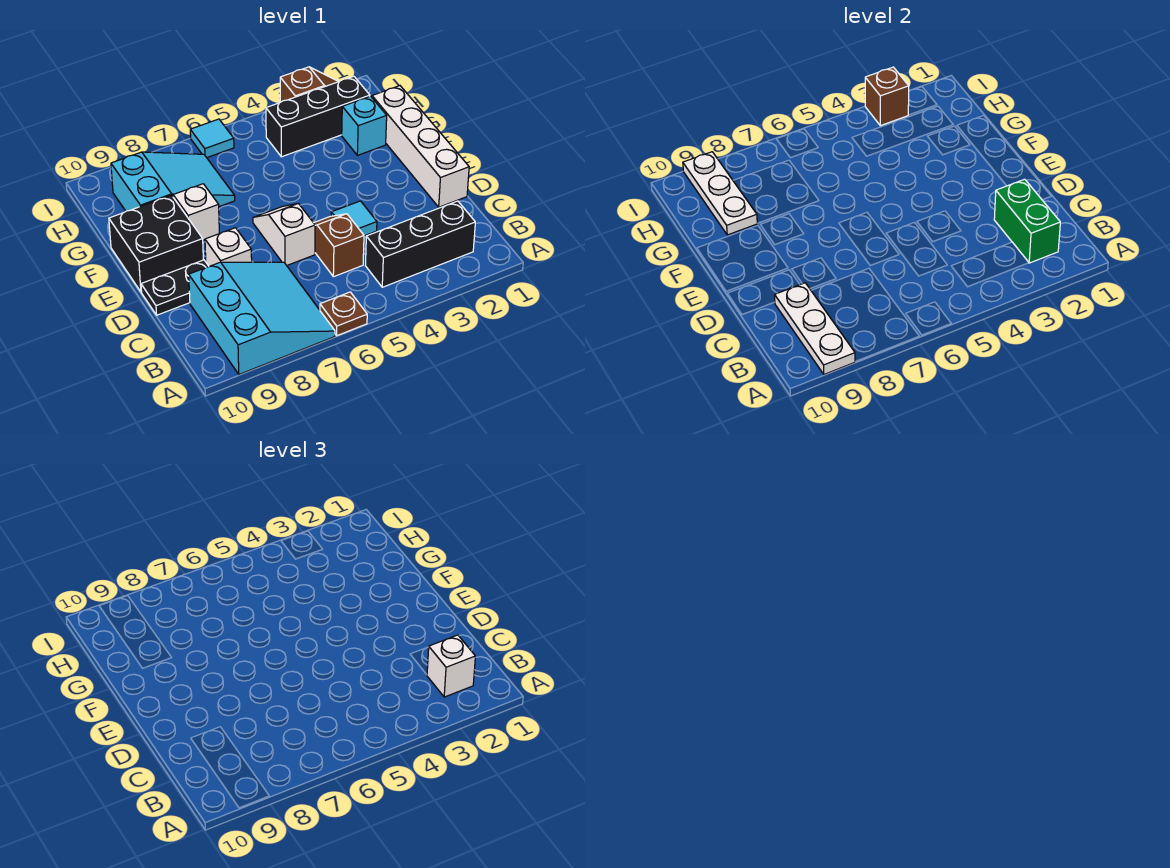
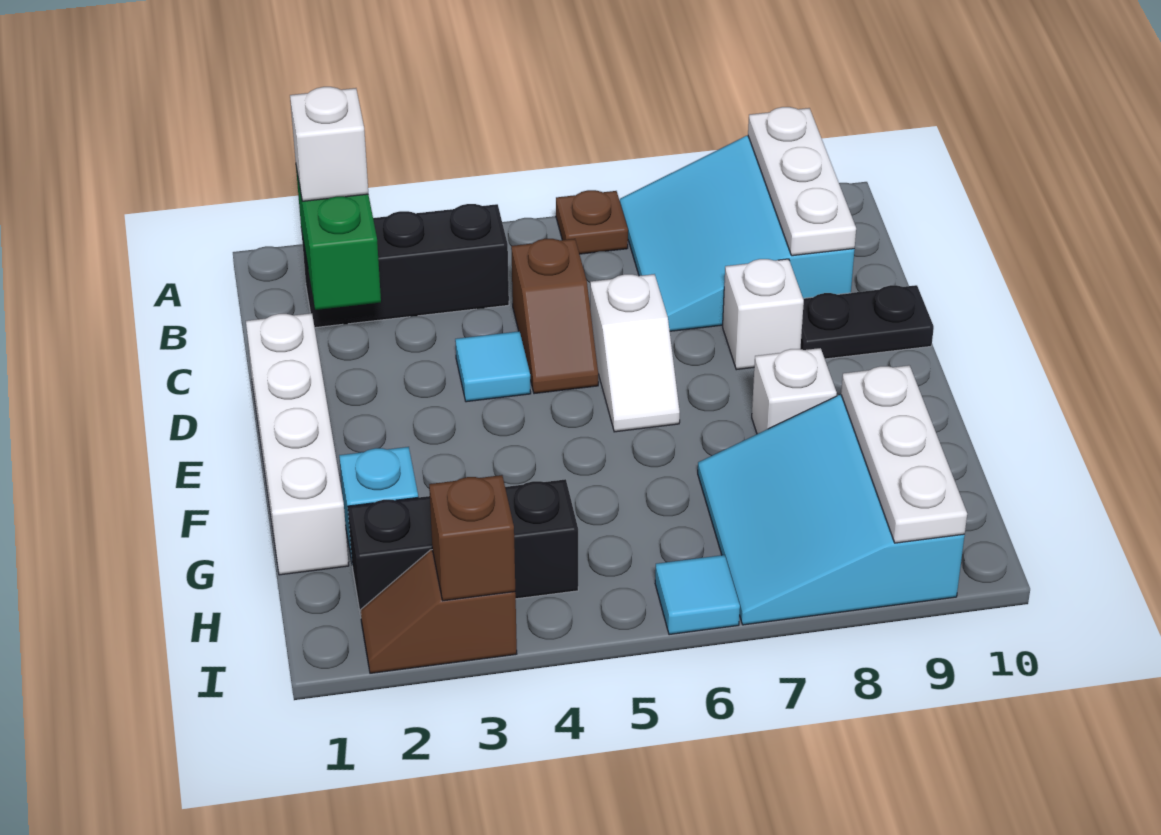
black brick E9:F10 level 1 -> none
cyan slope G7:H9 level 1 top 9 -> cyan slope G7:I9 level 1 top 9

